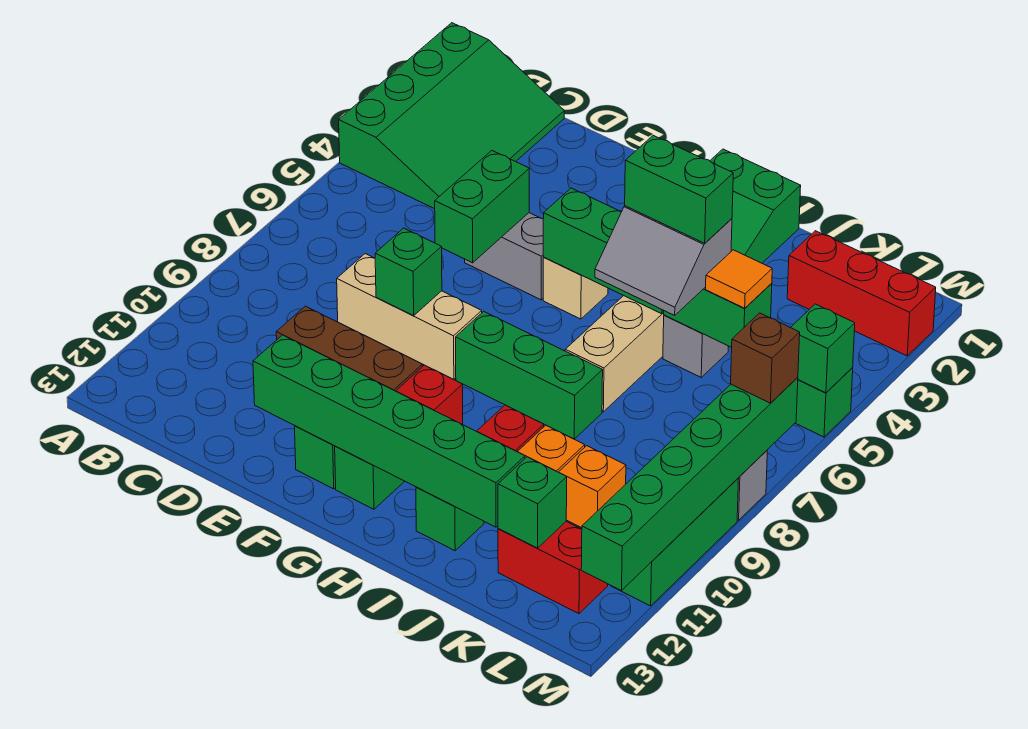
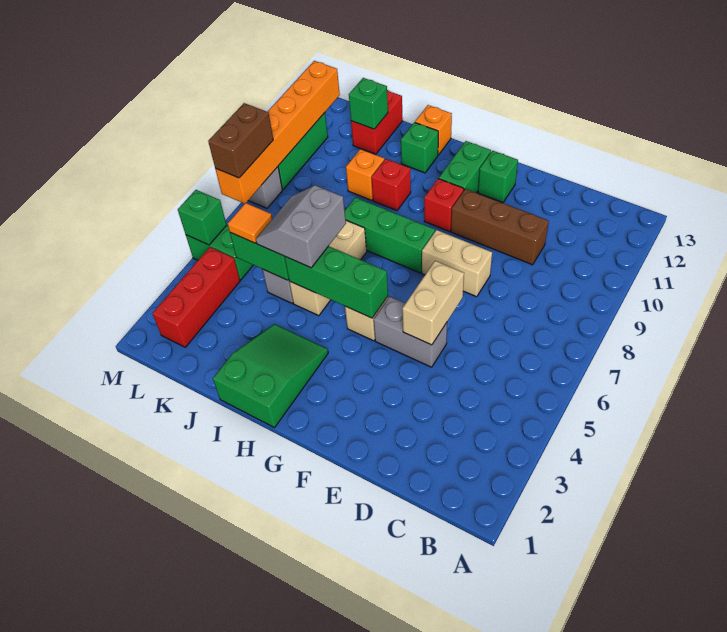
green slope A1:C4 level 1 top A -> none
tan brick D8:F8 level 1 -> tan brick E8:F8 level 1
green brick E5:E6 level 2 -> tan brick E5:E6 level 2
green brick E8 level 2 -> none
green brick E12:J12 level 2 -> none
grey slope I5:J6 level 3 top 5 -> grey slope I5:J6 level 3 top I
green brick I5:J5 level 4 -> none
red brick K2:M2 level 1 -> red brick L2:L4 level 1
orange brick K10 level 1 -> orange brick I13 level 1
red brick K12:L12 level 1 -> red brick K12:K13 level 1
green brick M7:M12 level 2 -> orange brick M7:M12 level 2
brown brick M7 level 3 -> brown brick M7:M8 level 3

